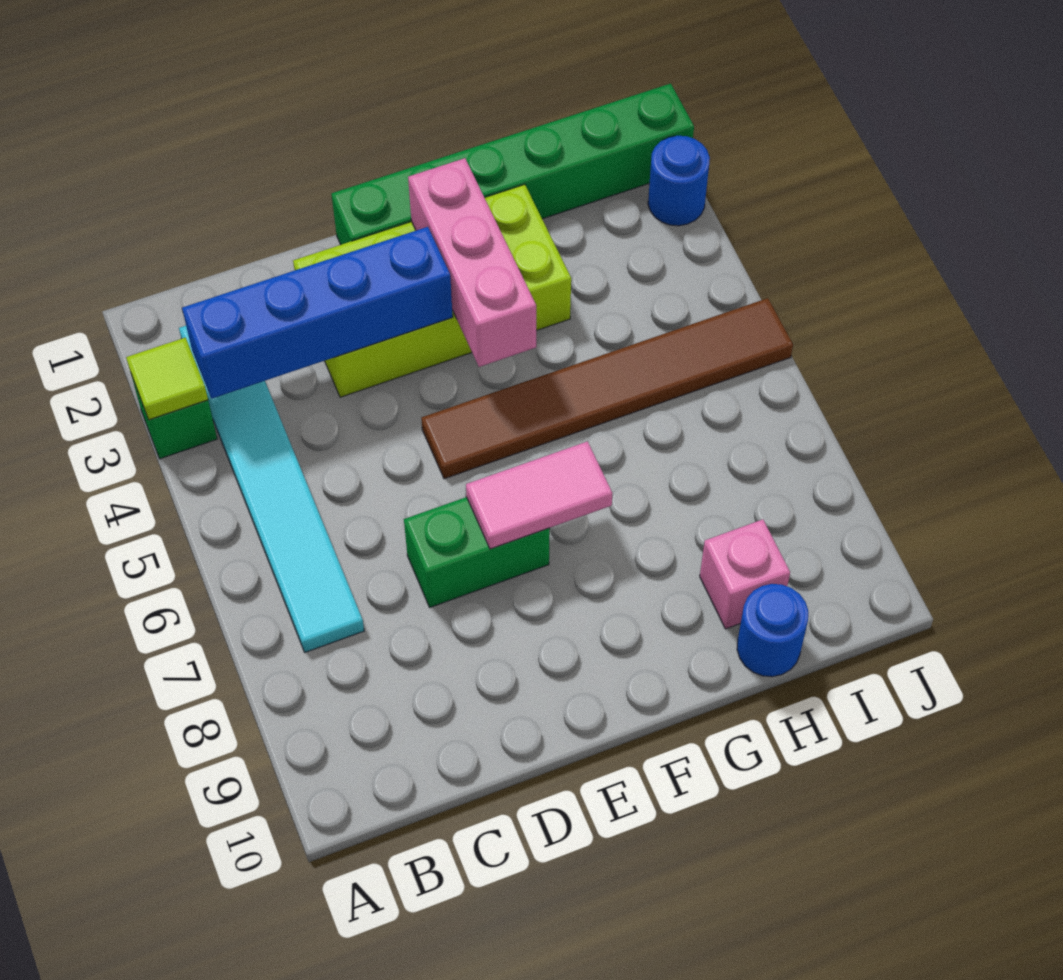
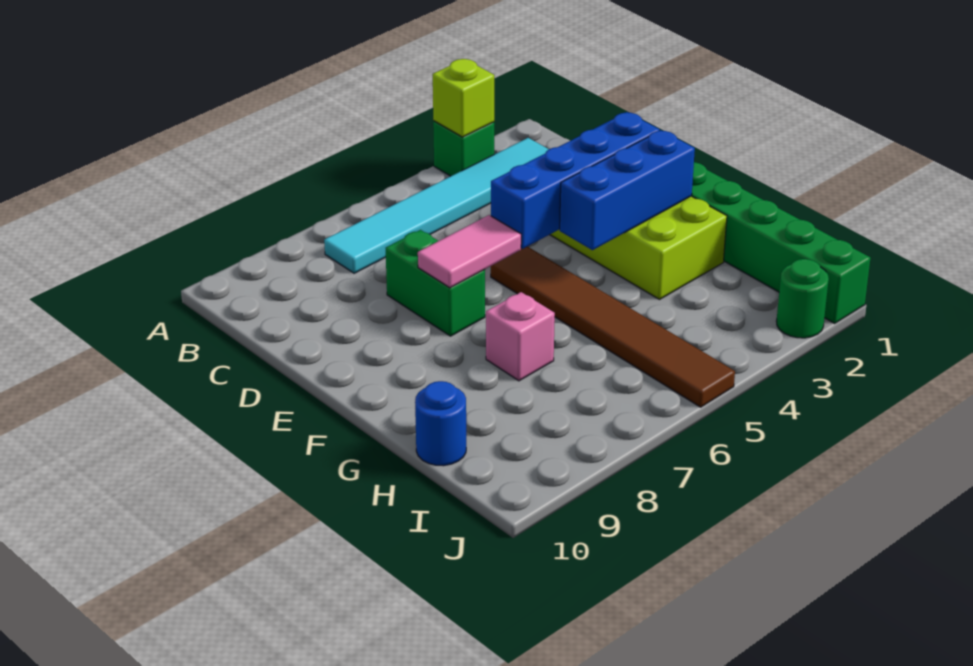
lime tile A3 level 2 -> lime brick A3 level 2
blue brick B3:E3 level 2 -> blue brick E2:E5 level 2
pink tile E7:F7 level 2 -> pink tile E6:E7 level 2
pink brick F2:F4 level 2 -> blue brick F2:F4 level 2
pink brick H9 level 1 -> pink brick G7 level 1
blue round brick J2 level 1 -> green round brick J2 level 1

